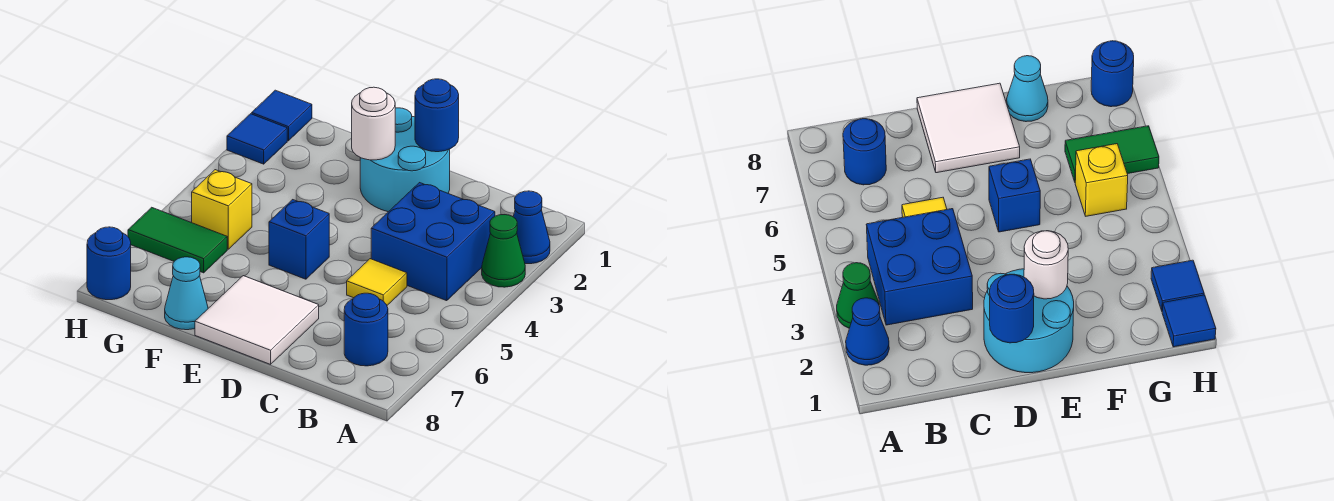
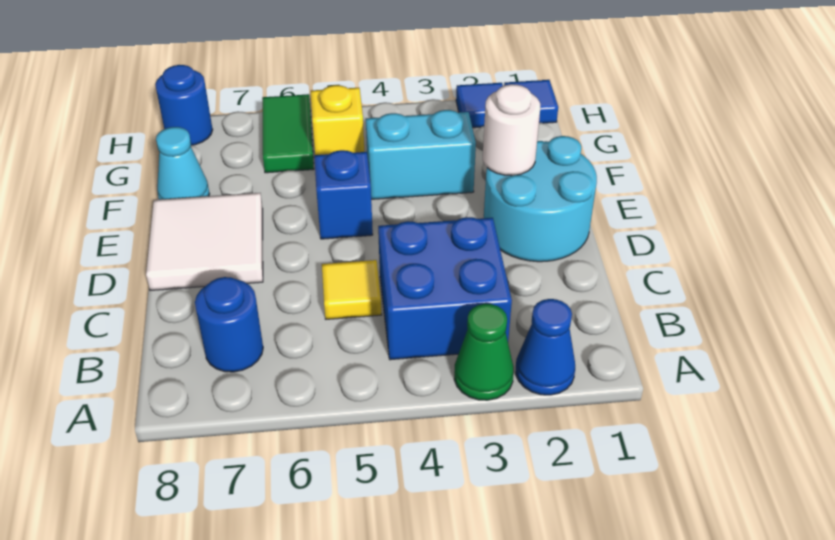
blue round brick D1 level 2 -> none
none -> cyan brick F3:F4 level 1

